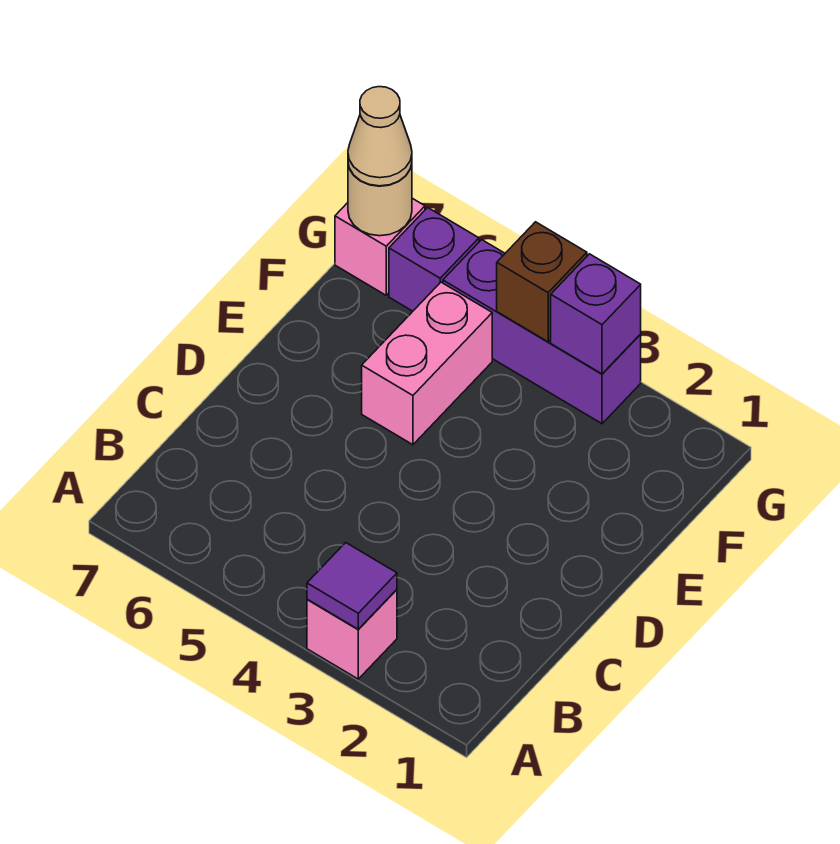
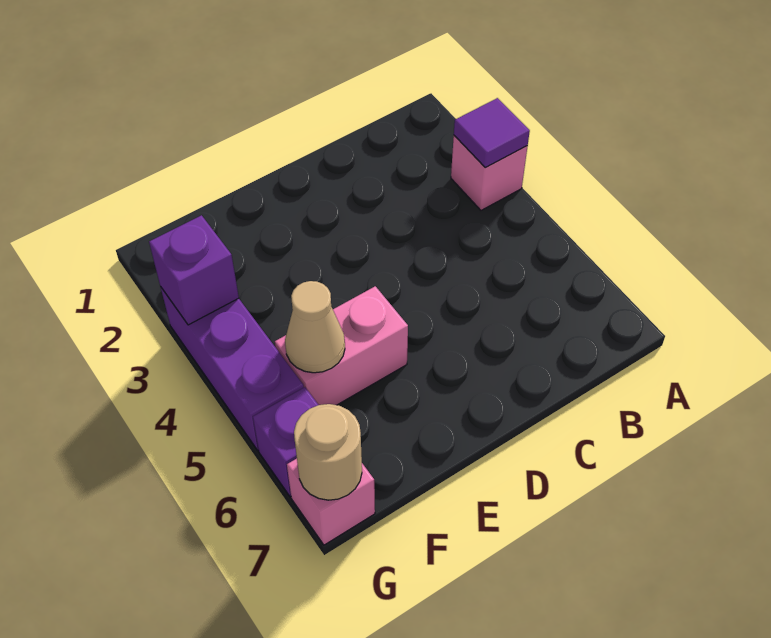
brown brick G4 level 2 -> none
tan cone G7 level 3 -> tan cone F5 level 2

